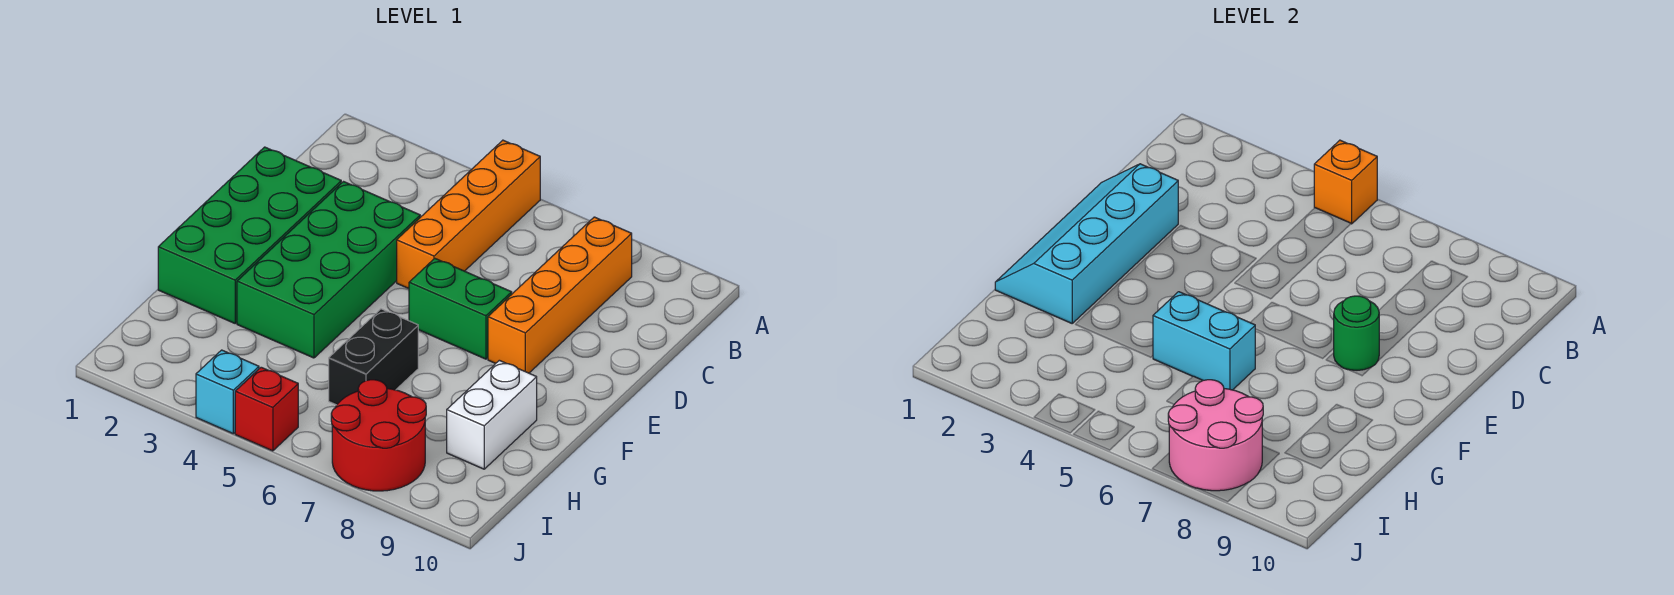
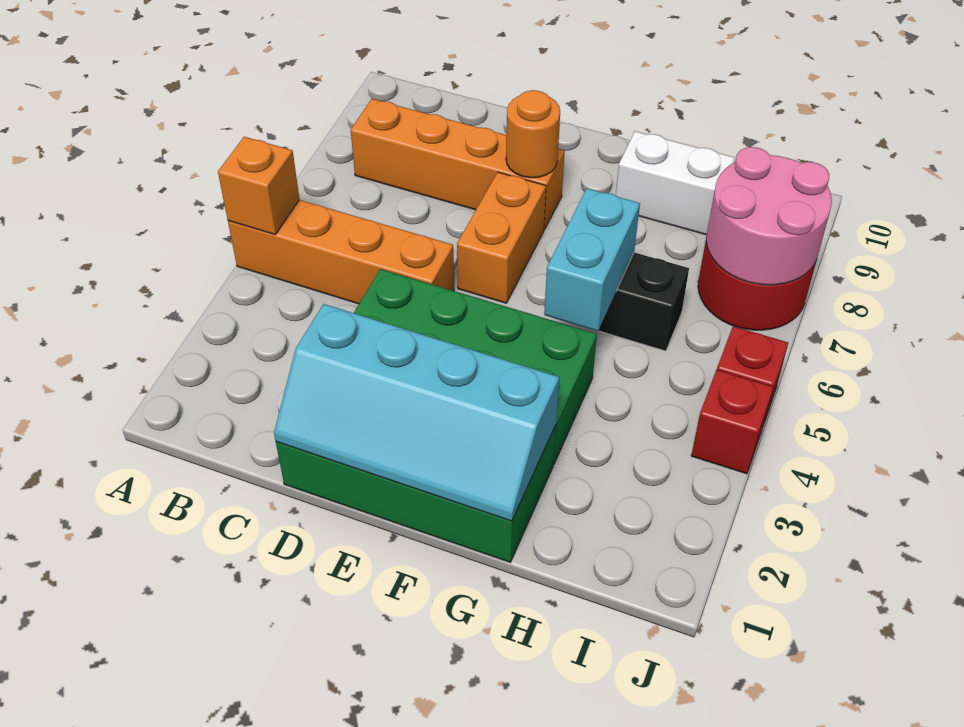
green brick E6:E7 level 1 -> orange brick E6:E7 level 1
green round brick E8 level 2 -> orange round brick E8 level 2
cyan brick J4 level 1 -> red brick J4 level 1

